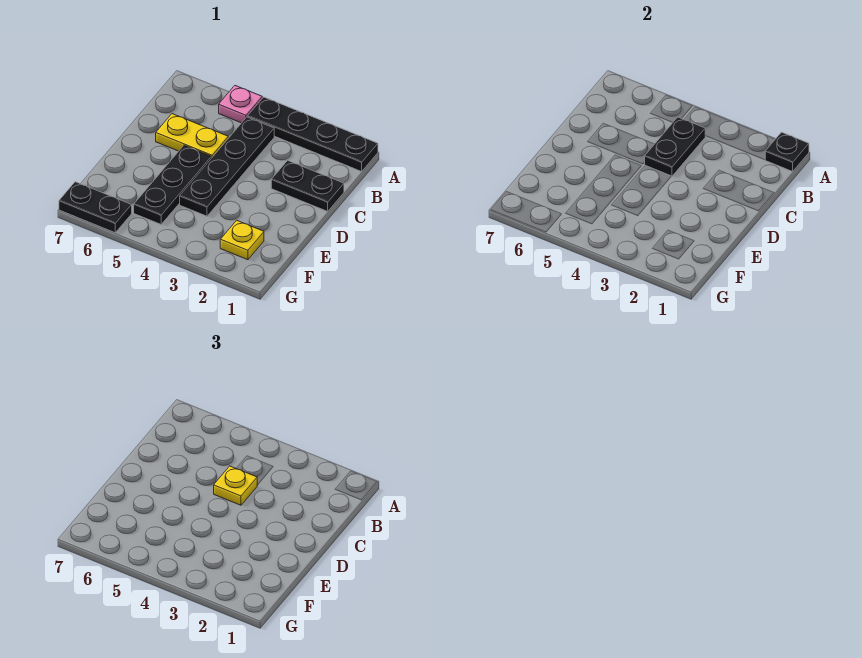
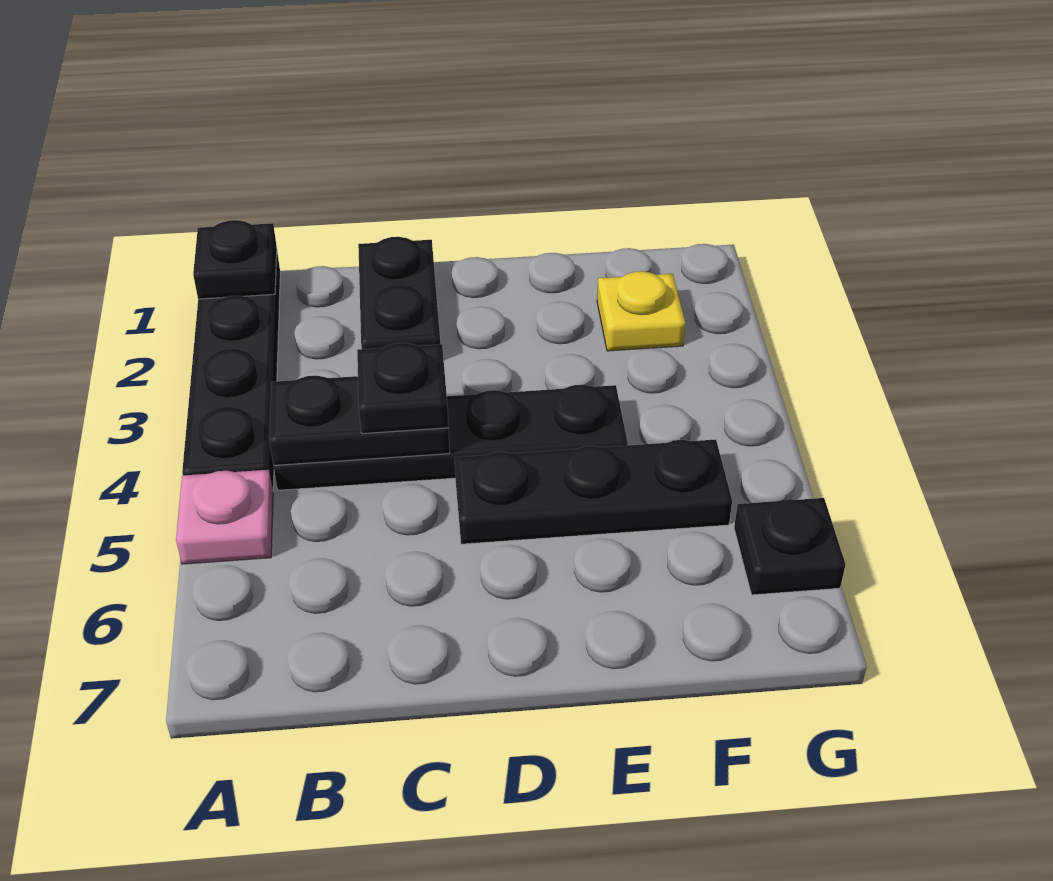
yellow plate C4 level 3 -> black plate C4 level 3
yellow plate C5:C6 level 1 -> none
black plate G6:G7 level 1 -> black plate G6 level 1

